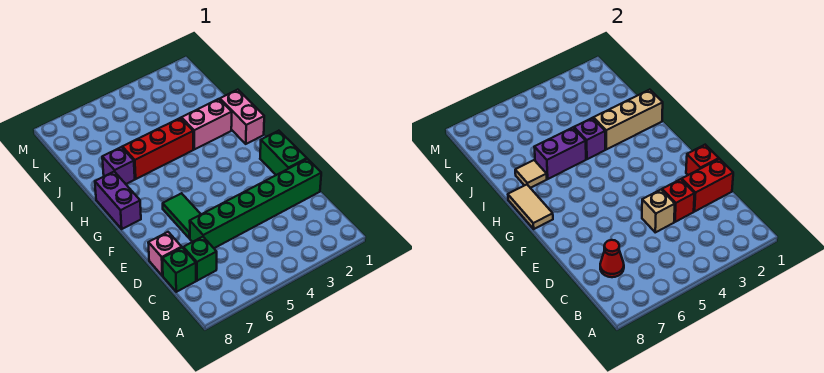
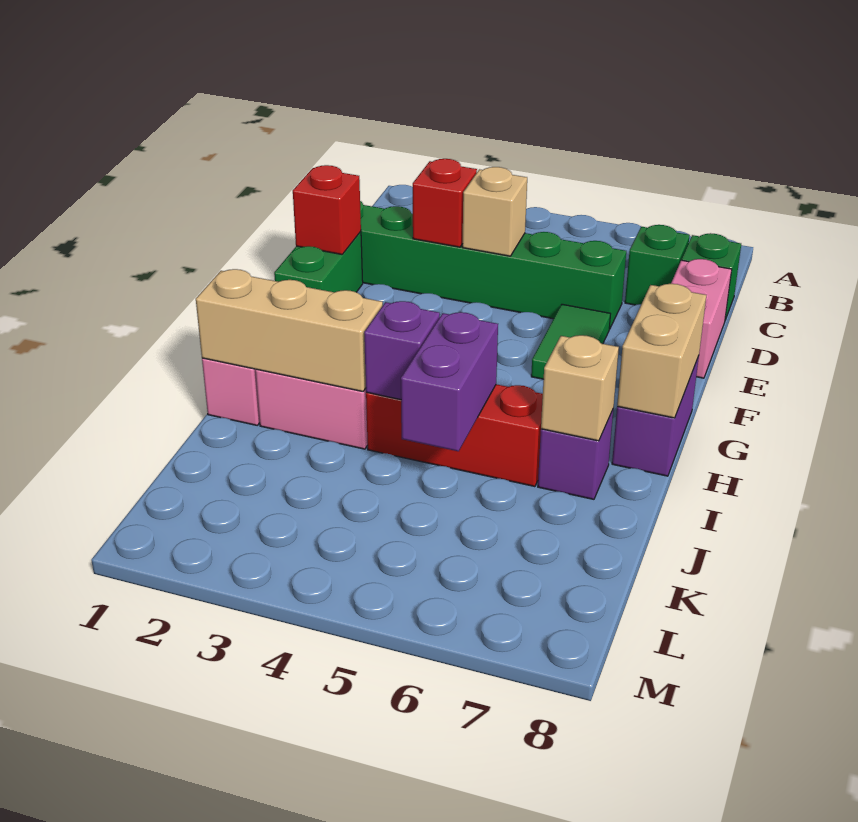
red cone C7 level 2 -> none
red brick D1:D2 level 2 -> none
pink brick D8 level 1 -> pink brick D8:E8 level 1
tan tile G8:H8 level 2 -> tan brick G8:H8 level 2
purple brick I5:I6 level 2 -> purple brick I5:J5 level 2
tan tile I7 level 2 -> tan brick I7 level 2

